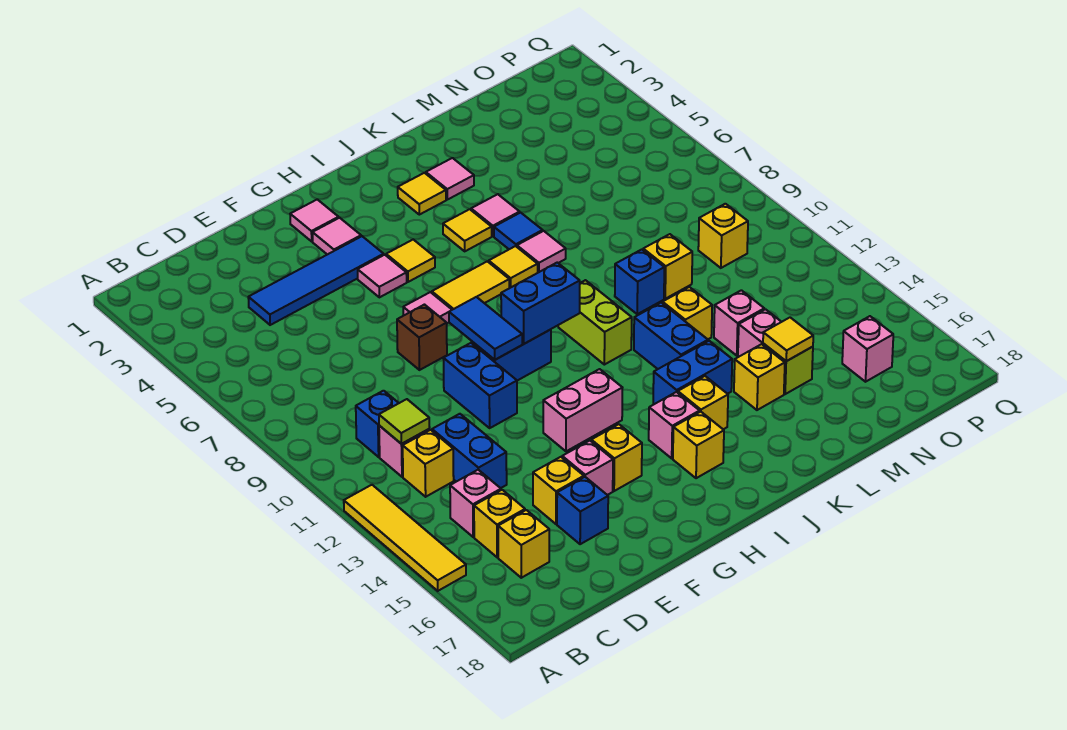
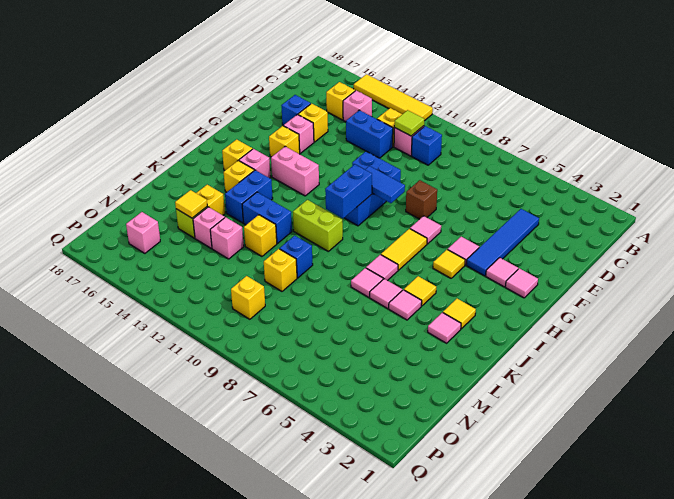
yellow brick C16 level 1 -> none
pink brick G13:H13 level 1 -> pink brick H13:H14 level 1
yellow tile J7 level 1 -> pink tile J7 level 1
blue tile K6 level 1 -> pink tile K6 level 1

